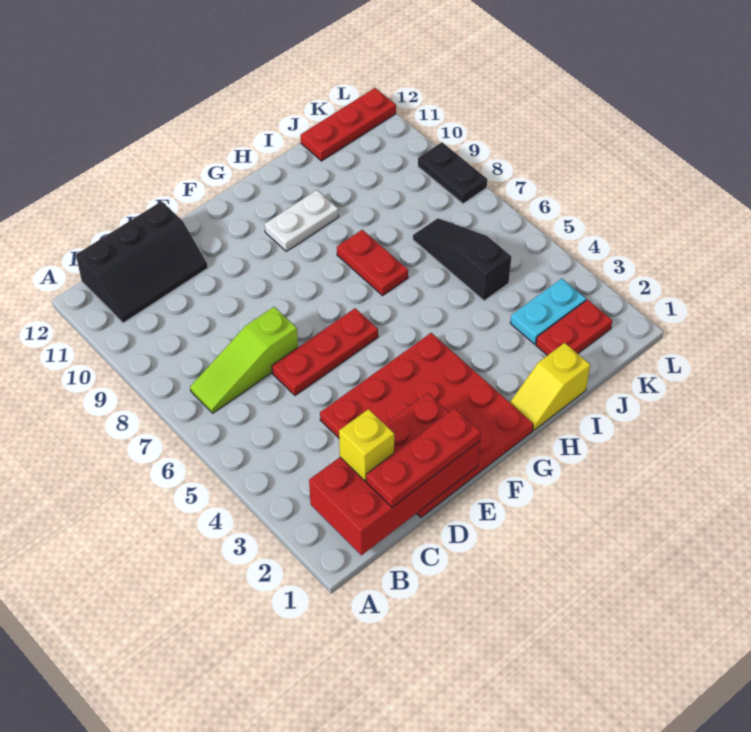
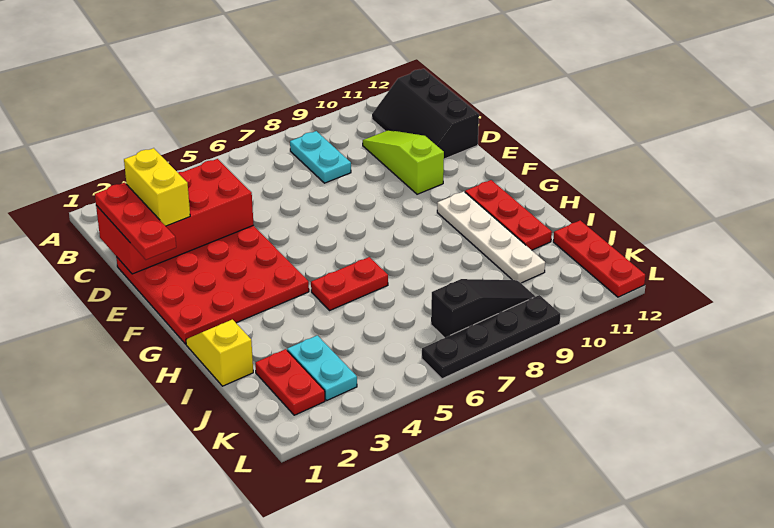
red brick B1:E2 level 2 -> red brick C1:D4 level 2
lime slope B7:D7 level 1 top D -> lime slope C10:E10 level 1 top E
none -> cyan plate B8:C8 level 1
yellow brick C2 level 3 -> yellow brick C2:D2 level 3
red plate D6:F6 level 1 -> red plate G11:I11 level 1
white plate G10:H10 level 1 -> white plate G10:J10 level 1
red plate H7:H8 level 1 -> red plate H5:H6 level 1
black slope J5:J7 level 1 top 5 -> black slope K7:K9 level 1 top 7
black plate L8:L9 level 1 -> black plate L6:L9 level 1

